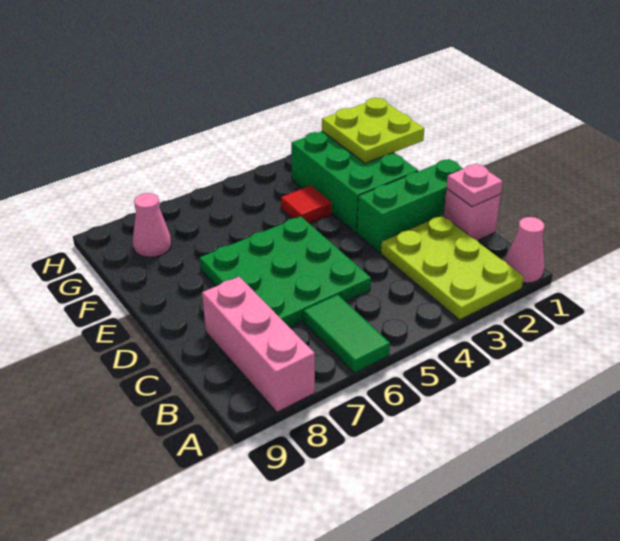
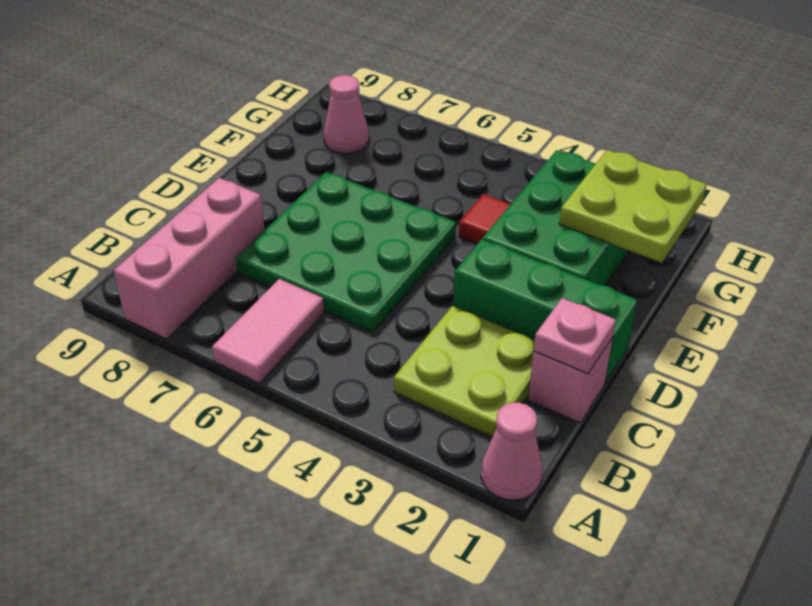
lime plate A2:C3 level 1 -> lime plate B2:C3 level 1
green tile A6:B6 level 1 -> pink tile A6:B6 level 1

